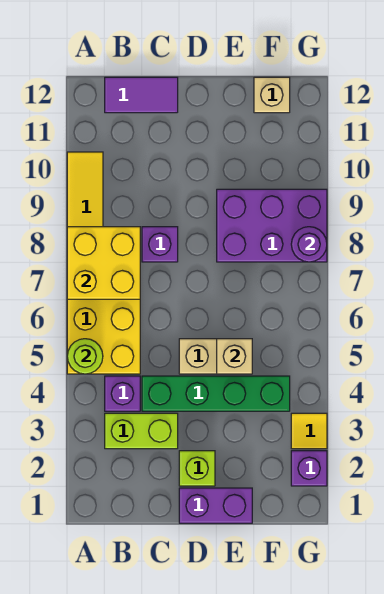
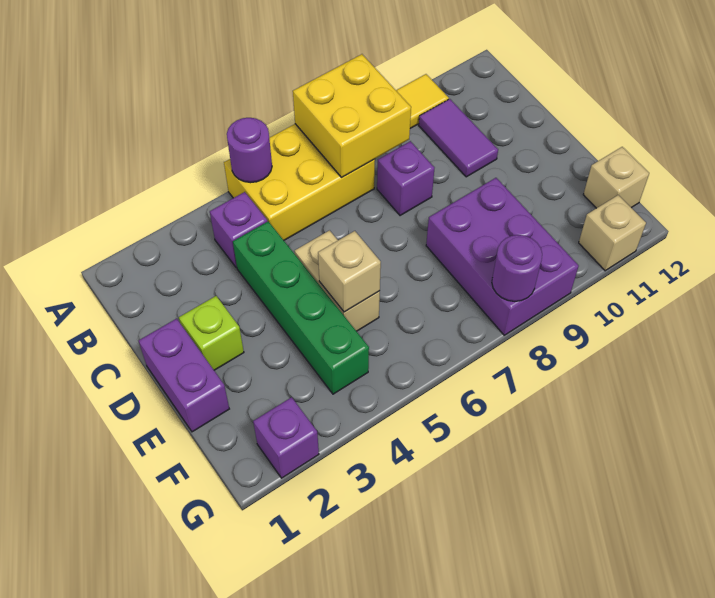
lime round brick A5 level 2 -> purple round brick A5 level 2
lime brick B3:C3 level 1 -> none
purple tile B12:C12 level 1 -> purple tile B10:C10 level 1
yellow tile G3 level 1 -> none
none -> tan brick G11 level 1

